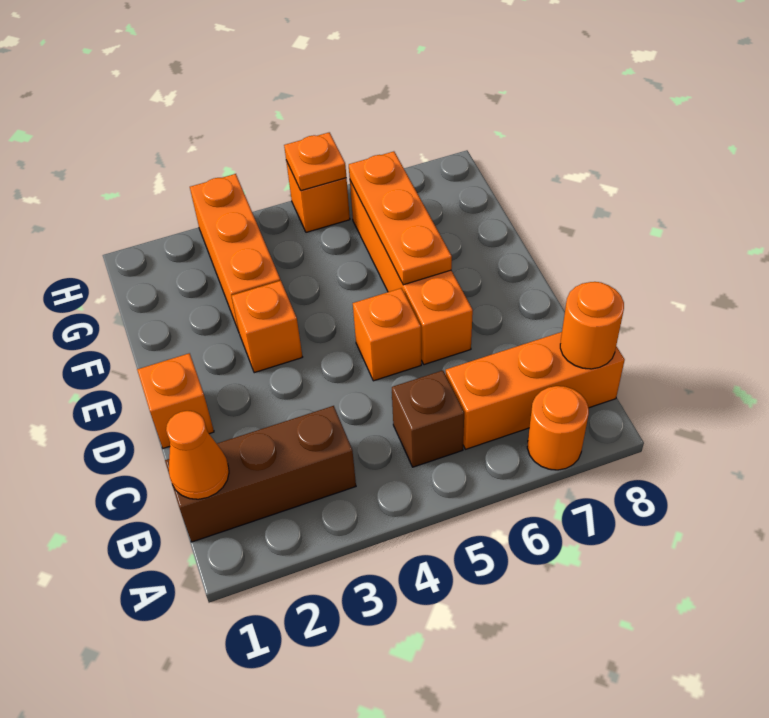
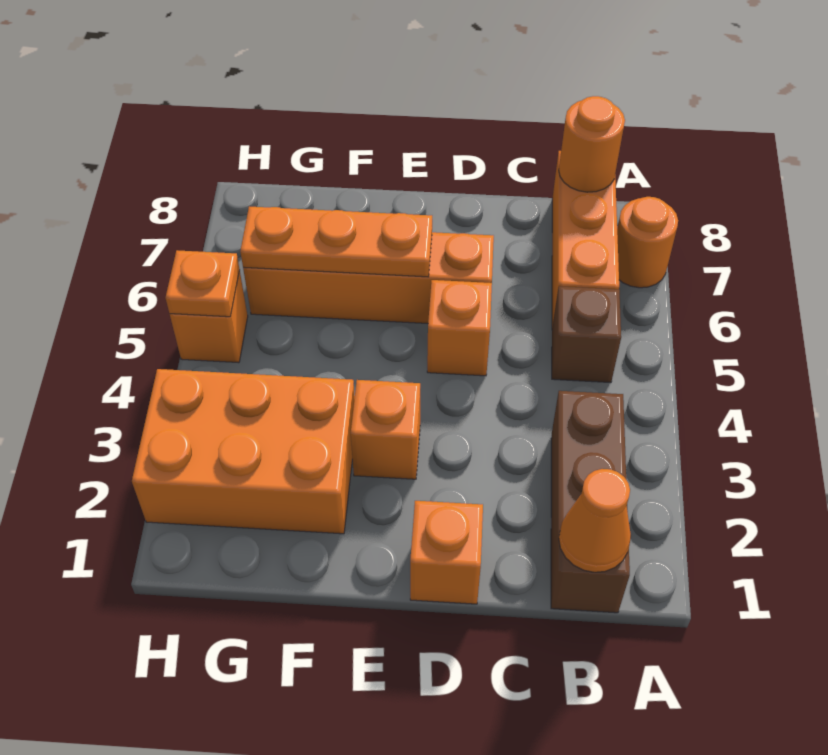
orange brick F3:H3 level 1 -> orange brick F2:H3 level 1

